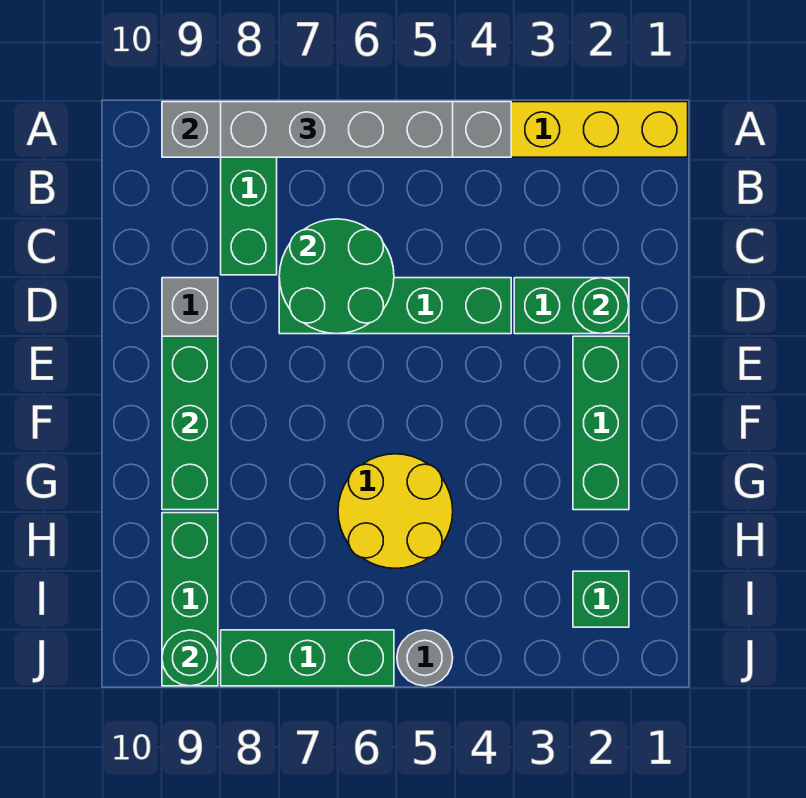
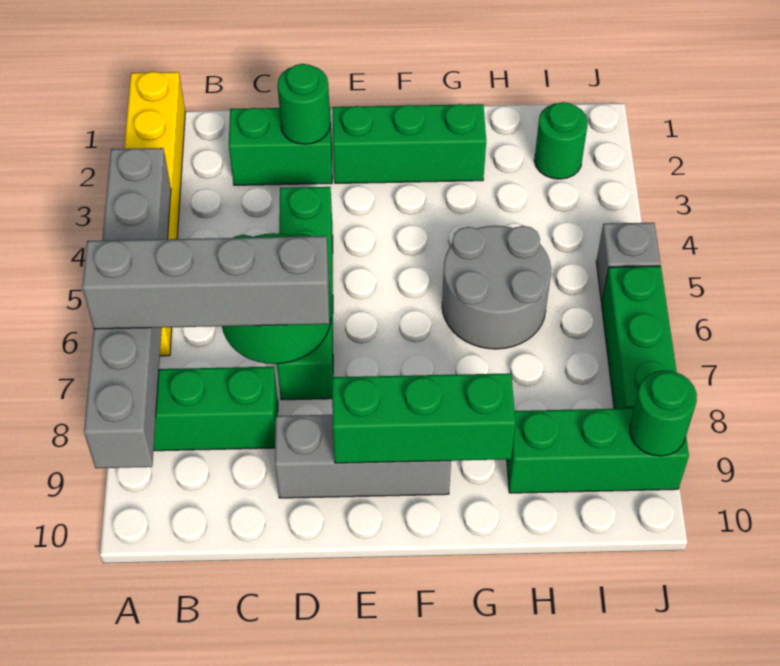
grey brick A5:A8 level 3 -> grey brick A7:D7 level 3
green brick D2:D3 level 1 -> green brick C2:D2 level 1
yellow round brick G5:H6 level 1 -> grey round brick G5:H6 level 1
green brick I2 level 1 -> green round brick I2 level 1
grey round brick J5 level 1 -> grey brick J5 level 1

